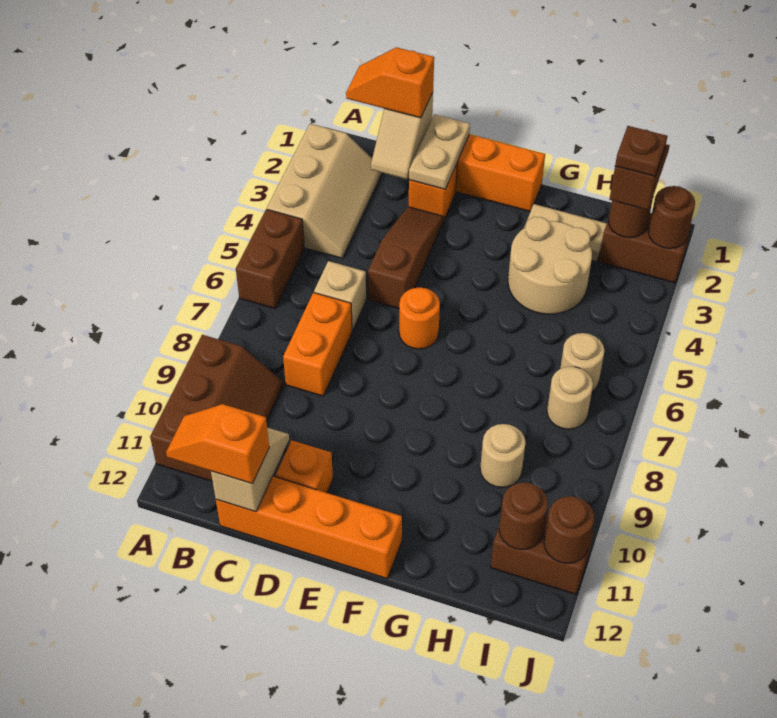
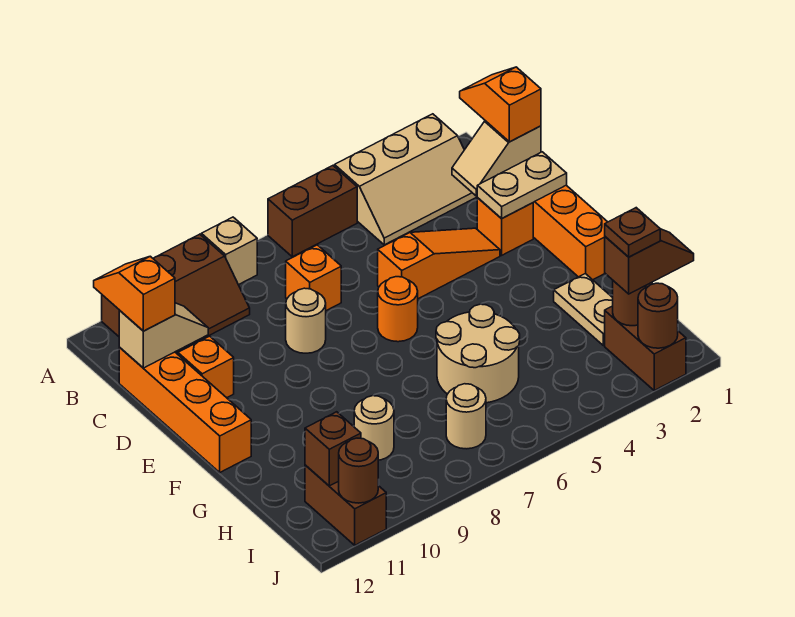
tan brick C6 level 1 -> tan brick A8 level 1
orange brick C7:C8 level 1 -> orange brick C7 level 1
brown slope D3:D5 level 1 top 5 -> orange slope D3:D5 level 1 top 5
tan round brick G3:H4 level 1 -> tan round brick G5:H6 level 1
tan round brick I6 level 1 -> tan round brick D8 level 1
brown round brick I11 level 2 -> brown brick I11 level 2

